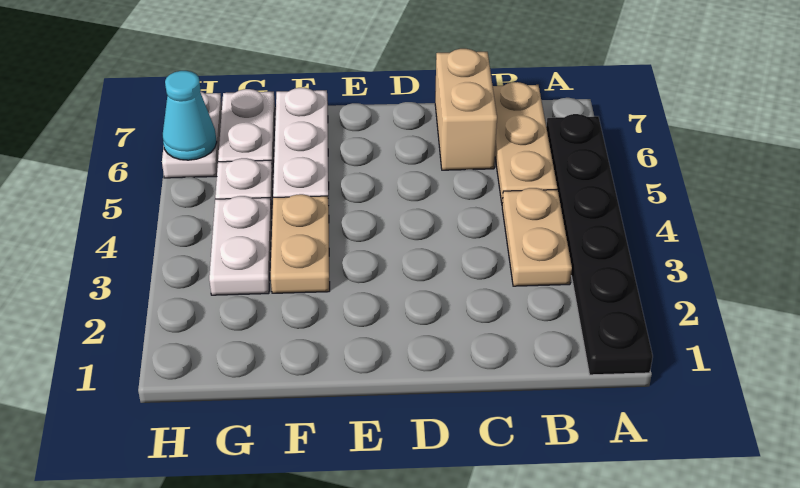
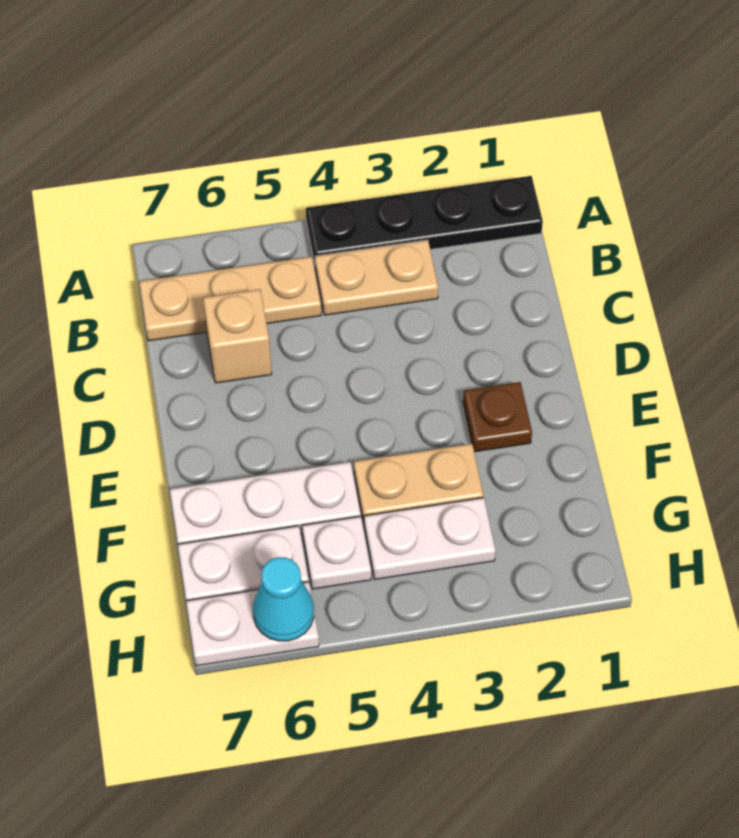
black plate A1:A6 level 1 -> black plate A1:A4 level 1
tan brick C6:C7 level 1 -> tan brick C6 level 1
none -> brown plate E2 level 1

